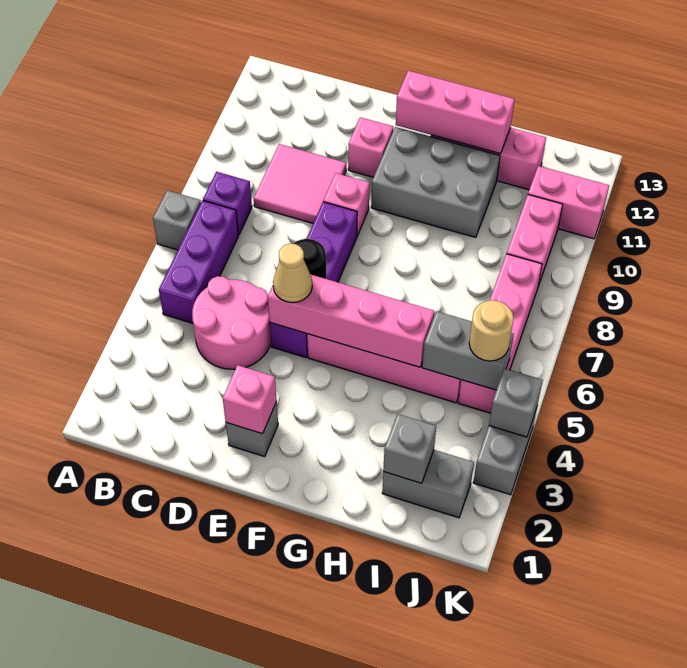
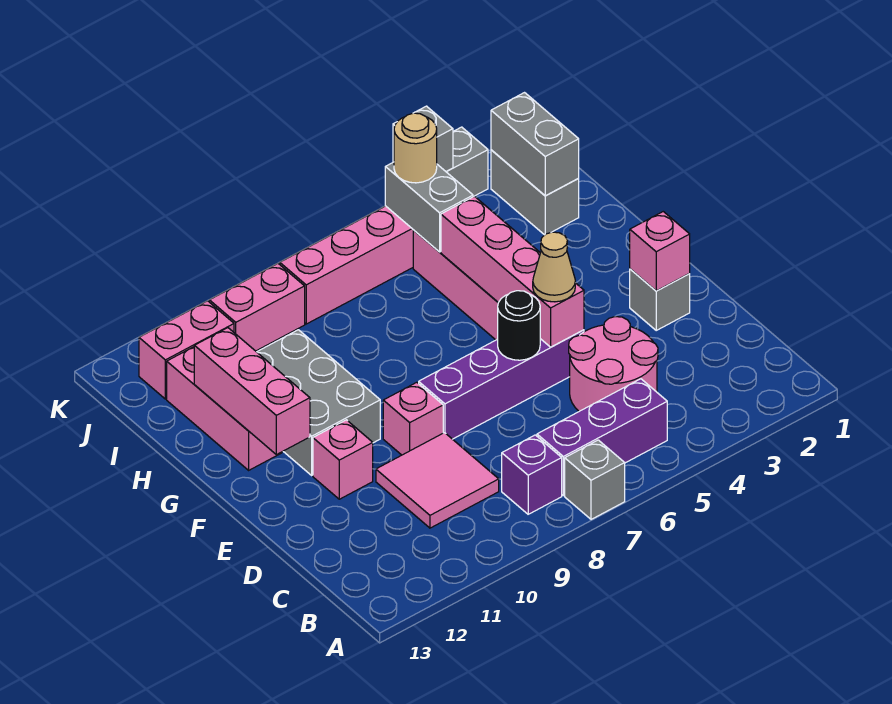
grey brick I2 level 2 -> grey brick I2:J2 level 2
pink brick J11:K11 level 1 -> pink brick J11:J12 level 1

